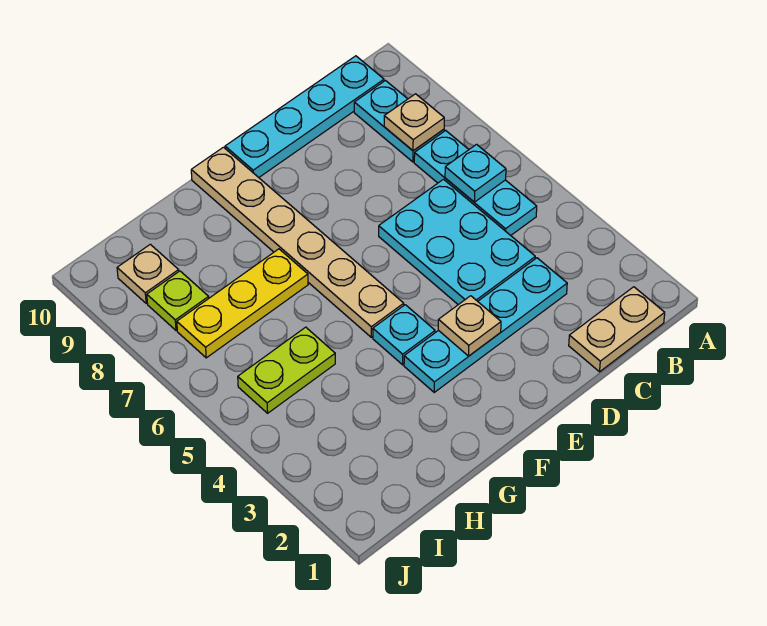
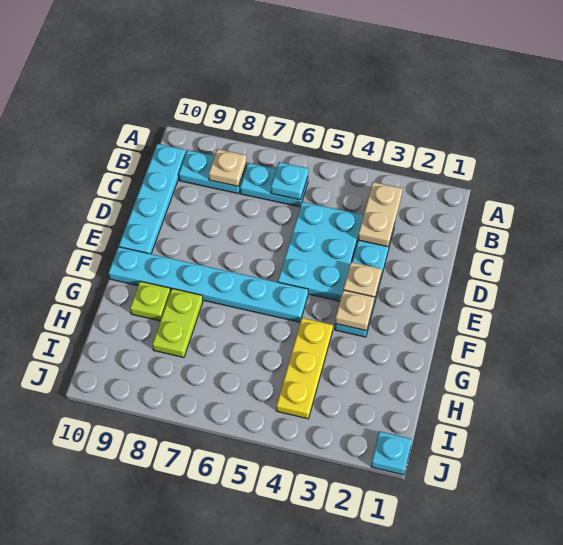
tan plate B1:C1 level 1 -> tan plate B3:C3 level 2
cyan plate B5:B7 level 1 -> cyan plate B6:B7 level 1
cyan plate C4:D6 level 1 -> cyan plate C4:E5 level 1
cyan plate F4 level 1 -> cyan plate J1 level 1
tan plate F5:F10 level 1 -> cyan plate F5:F10 level 1
yellow plate G7:I7 level 1 -> yellow plate G4:I4 level 1
lime plate H5:I5 level 1 -> lime plate G8:H8 level 1
lime plate I8 level 1 -> lime plate G9 level 1
tan plate I9 level 1 -> tan plate F3 level 2

